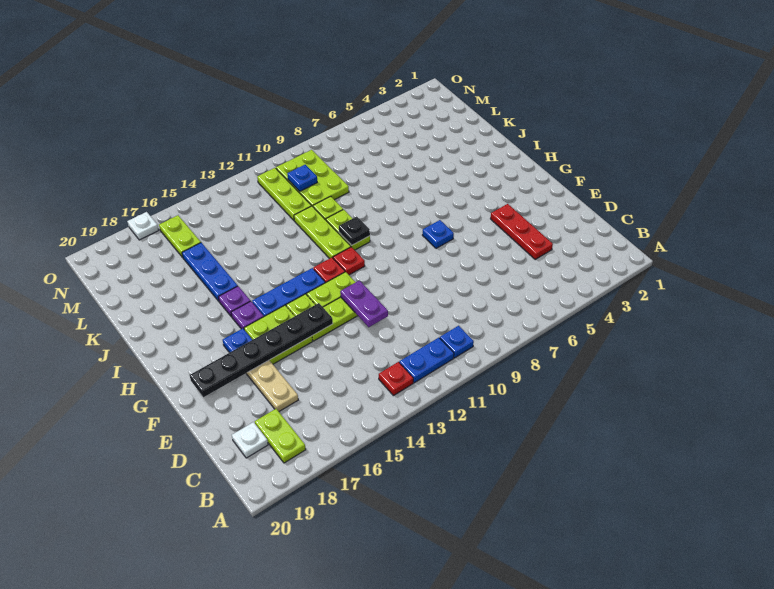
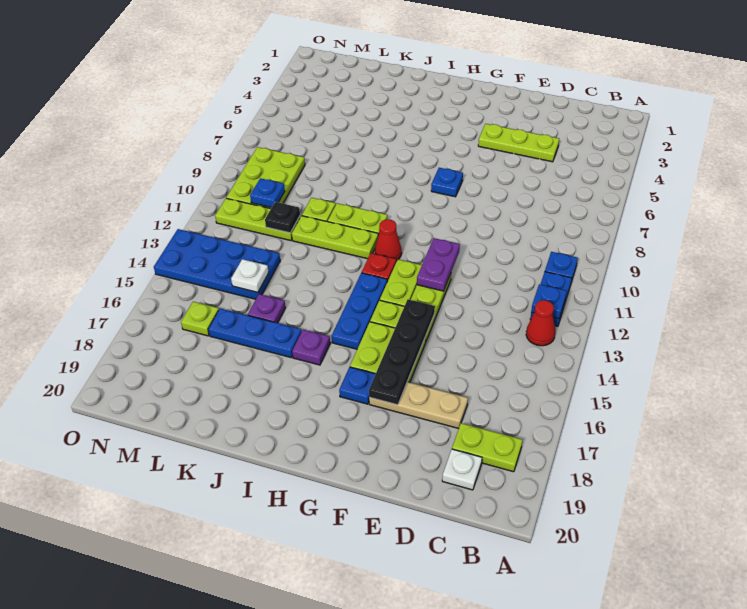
none -> blue plate B12 level 2
red plate B13 level 1 -> red cone B13 level 1
red plate D4:F4 level 1 -> lime plate D4:F4 level 1
purple plate E12:F12 level 2 -> purple plate F11:F12 level 2
black plate F14:F19 level 2 -> black plate F14:F17 level 2
red plate H11 level 1 -> red cone H11 level 1
purple plate H16 level 1 -> purple plate K15 level 1
black plate I10 level 2 -> black plate L11 level 2
lime plate L9:N10 level 1 -> lime plate M8:N10 level 1
none -> blue plate L13:O14 level 1
lime plate M16:N16 level 1 -> lime plate M16 level 1
white plate O17 level 1 -> white plate L14 level 2

